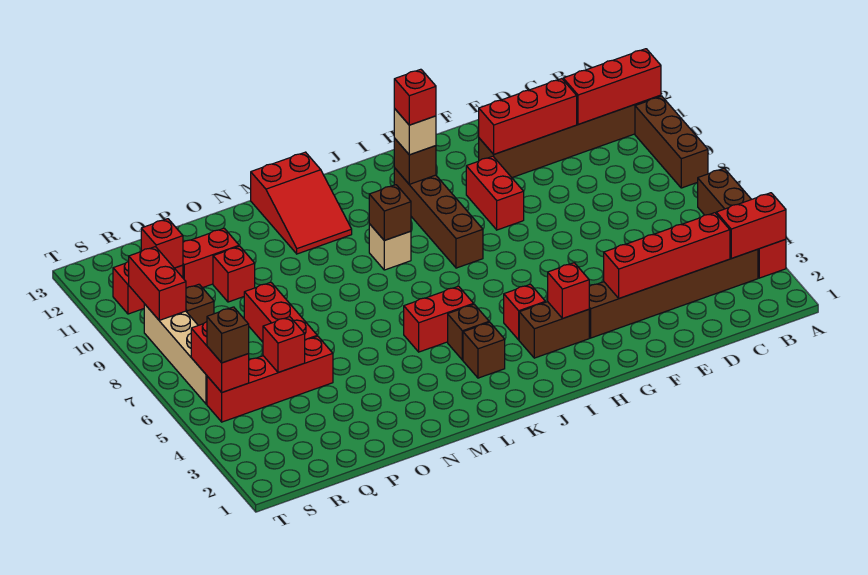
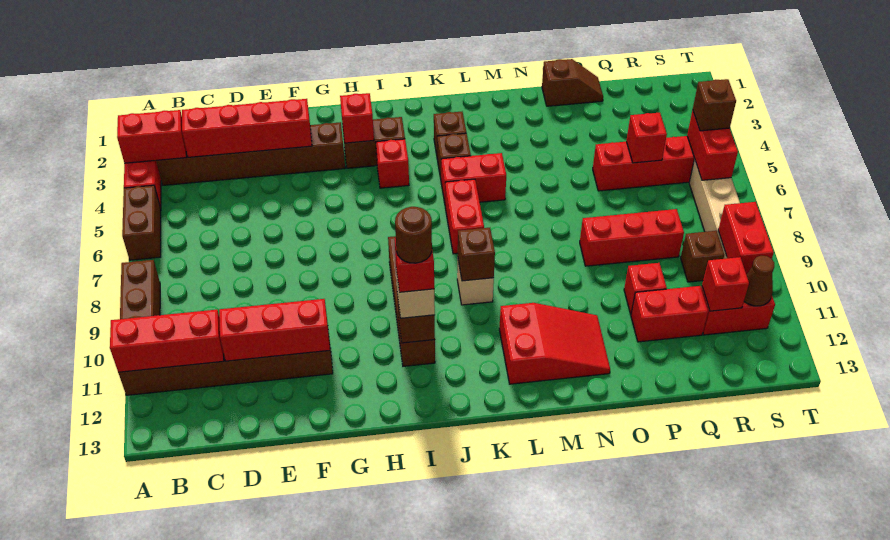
red brick G9:G10 level 1 -> red brick K6:K7 level 1
none -> brown round brick I11 level 5
red slope L11:M13 level 1 top 13 -> red slope L11:N12 level 1 top L
none -> brown slope O1:P1 level 1 top O
red brick P6:P8 level 1 -> red brick O8:Q8 level 1
none -> brown cone S11 level 2

